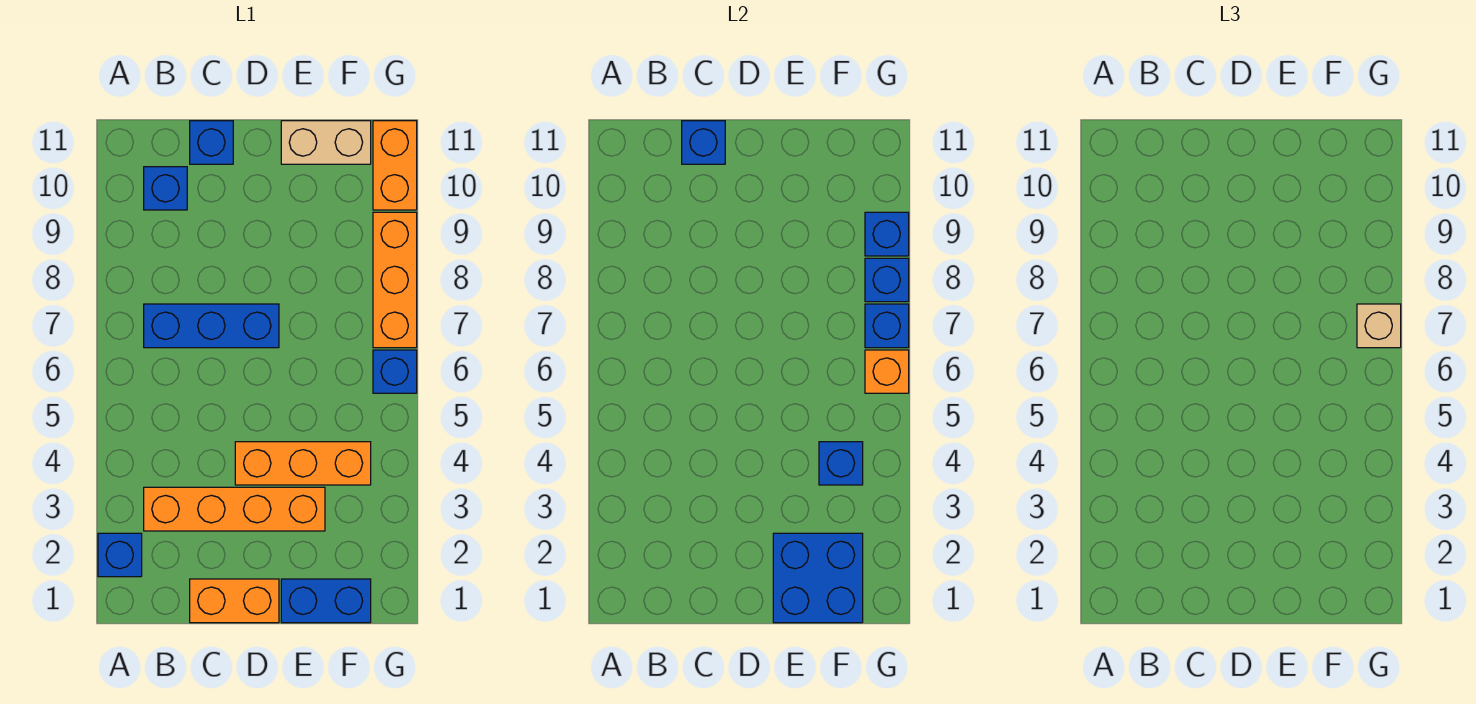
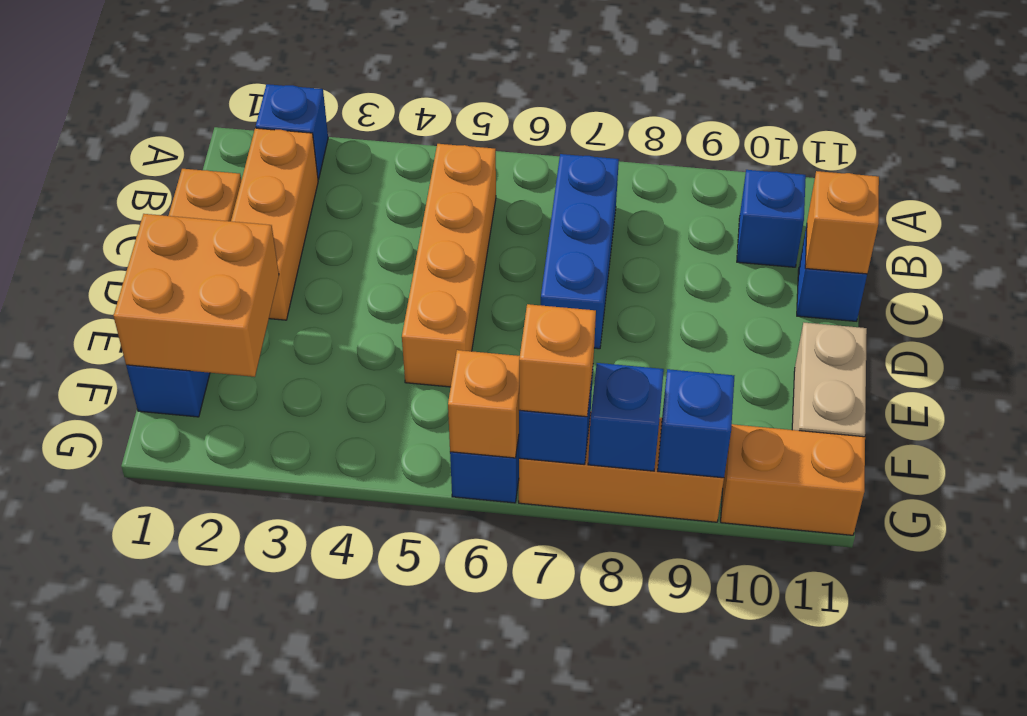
orange brick B3:E3 level 1 -> orange brick B5:E5 level 1
blue brick C11 level 2 -> orange brick C11 level 2
orange brick D4:F4 level 1 -> orange brick B2:D2 level 1
blue brick E1:F2 level 2 -> orange brick E1:F2 level 2
blue brick F4 level 2 -> none
tan brick G7 level 3 -> orange brick G7 level 3

